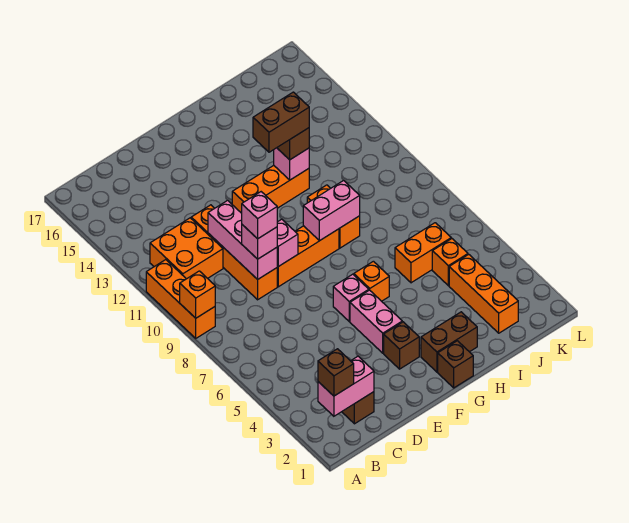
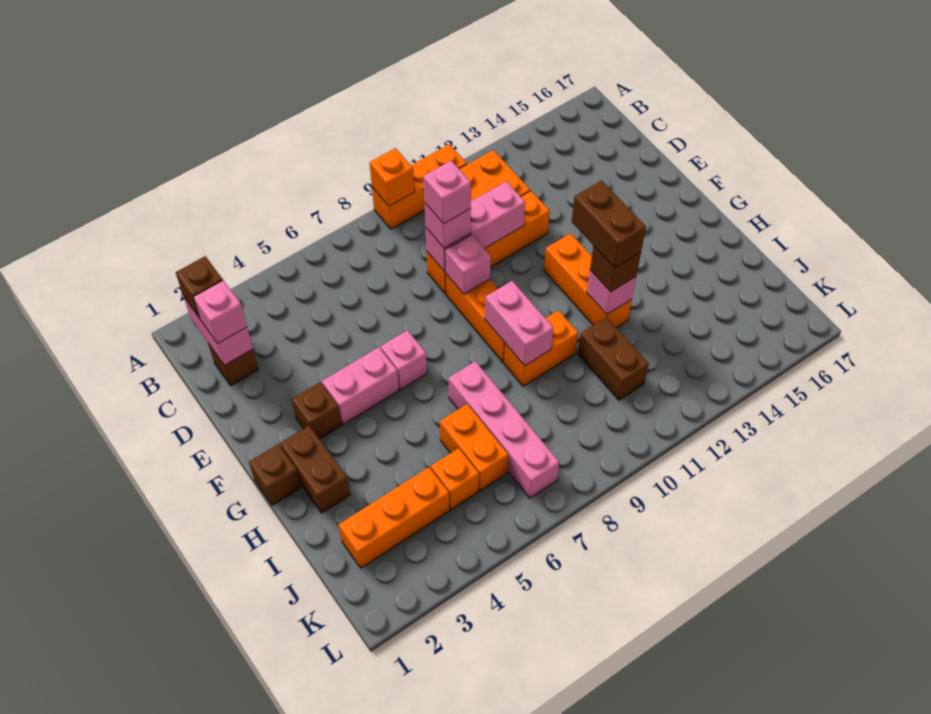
none -> pink brick C2 level 3
orange brick G6 level 1 -> none
none -> pink brick H7:K7 level 1
none -> brown brick I11:J11 level 1

